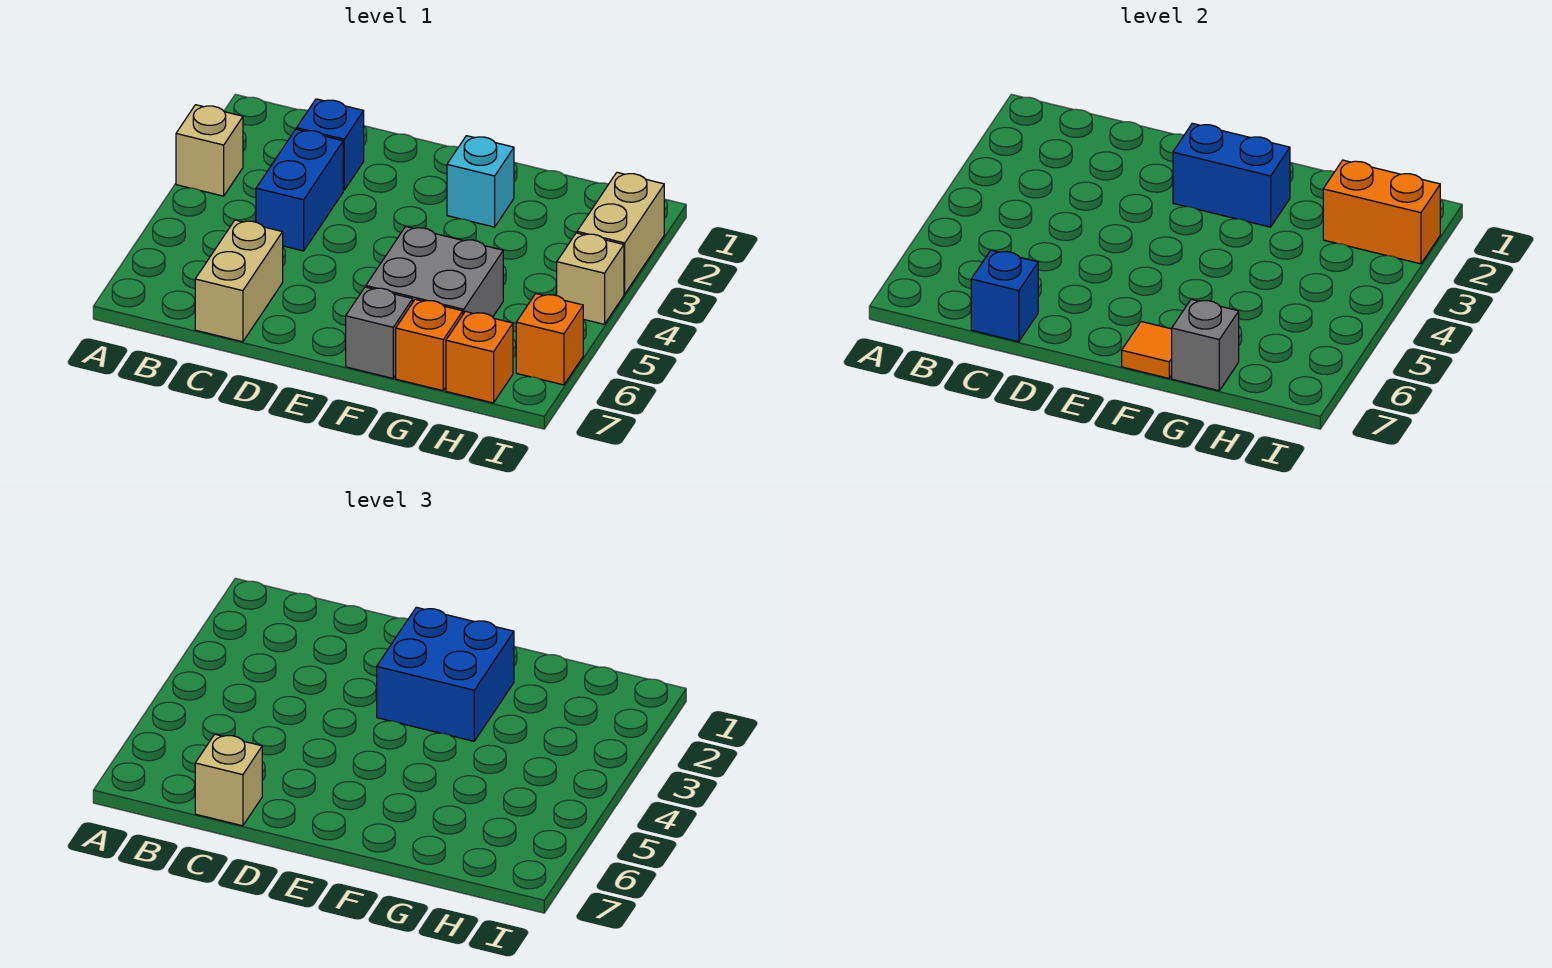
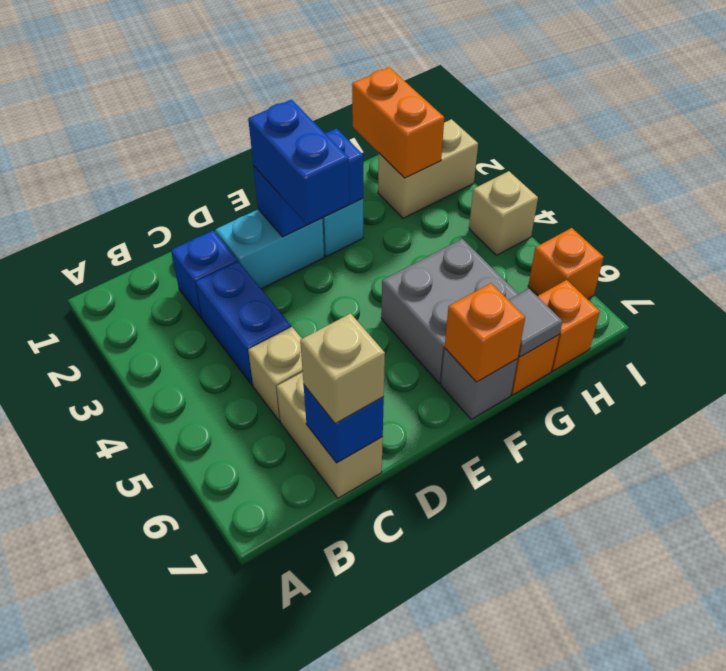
tan brick A3 level 1 -> tan brick C5 level 1
none -> cyan brick D2:E2 level 1
blue brick E2:F3 level 3 -> blue brick E2:E3 level 3
orange tile F7 level 2 -> orange brick F7 level 2
grey brick G7 level 2 -> grey tile G7 level 2
orange brick H2:I2 level 2 -> orange brick H1:H2 level 2
tan brick I2:I3 level 1 -> tan brick H2:I2 level 1

